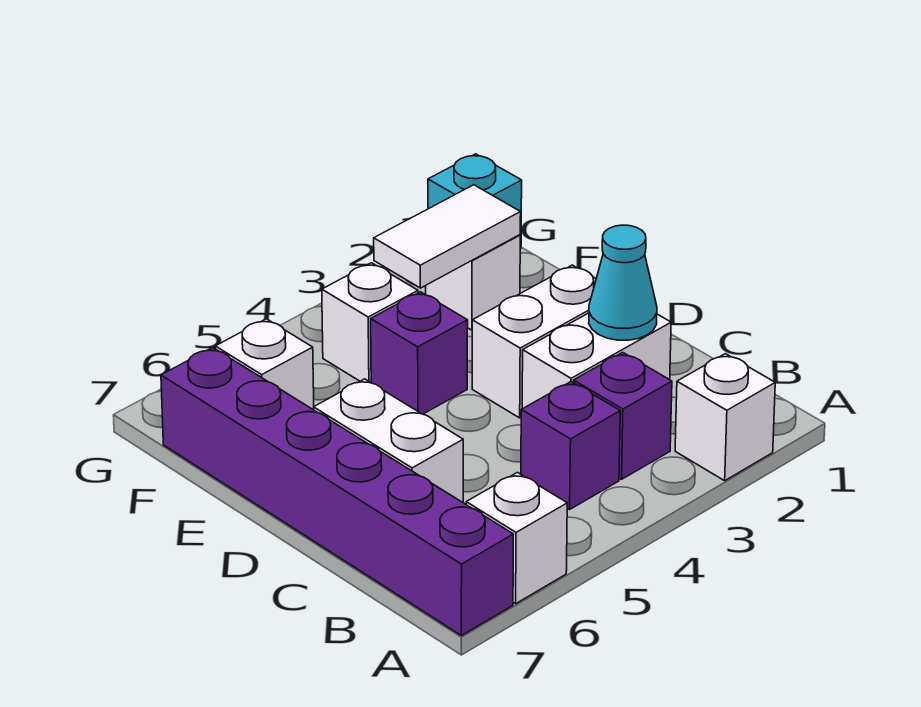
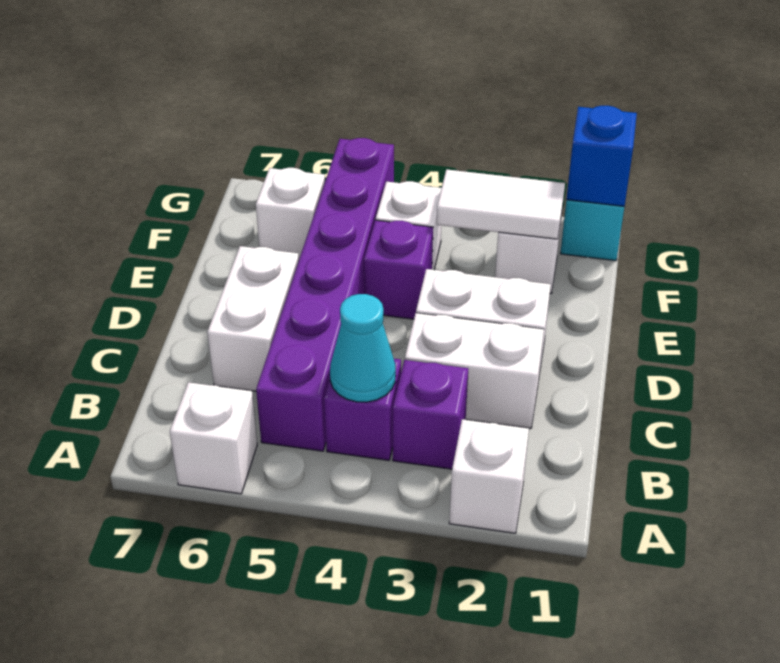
purple brick A7:F7 level 1 -> purple brick B5:G5 level 1
cyan cone C2 level 2 -> cyan cone B4 level 2
none -> blue brick G1 level 2

